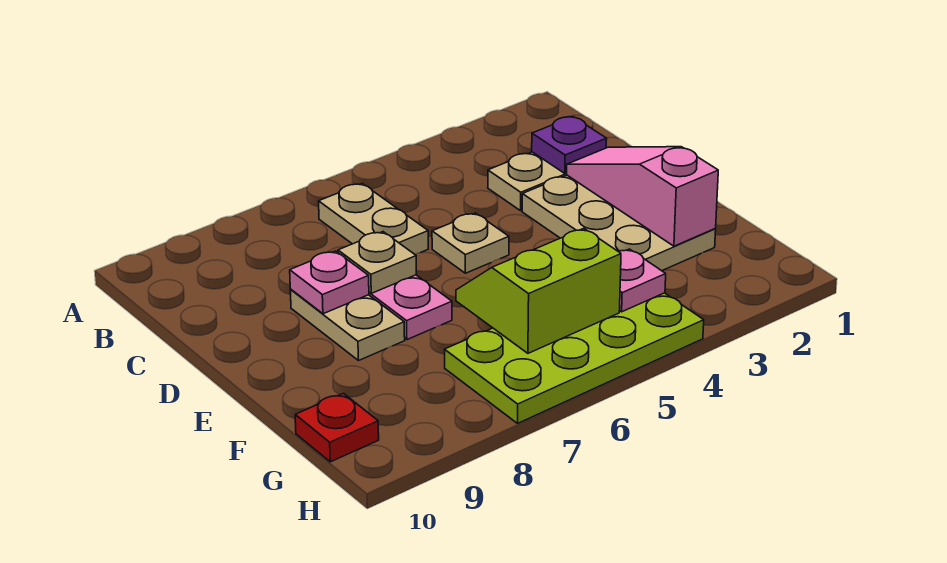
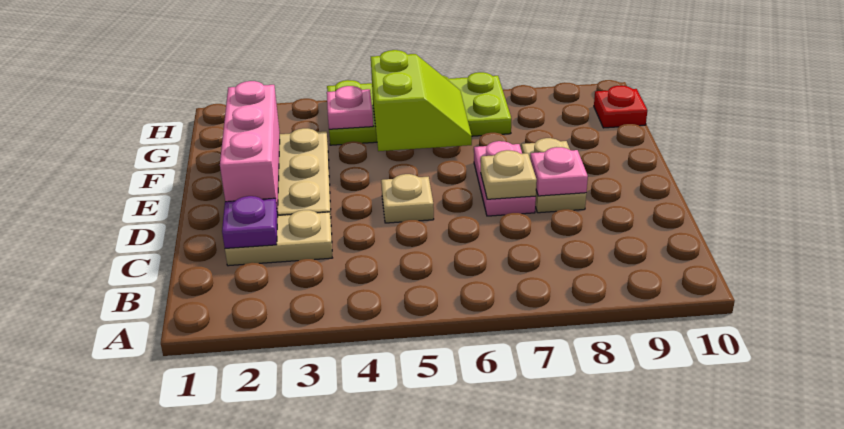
tan plate B6:C6 level 1 -> none
pink slope D2:F2 level 2 top F -> pink brick D2:F2 level 2
lime slope F5:G6 level 2 top G -> lime slope F5:G6 level 2 top 5

